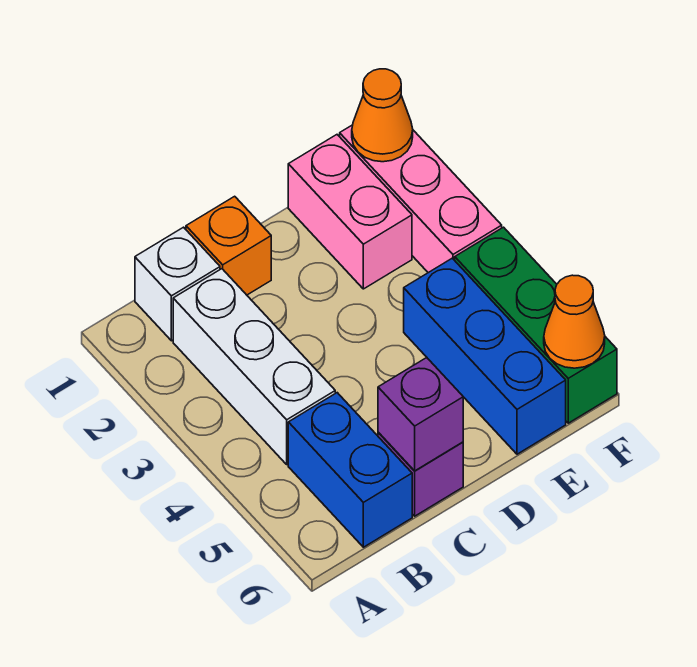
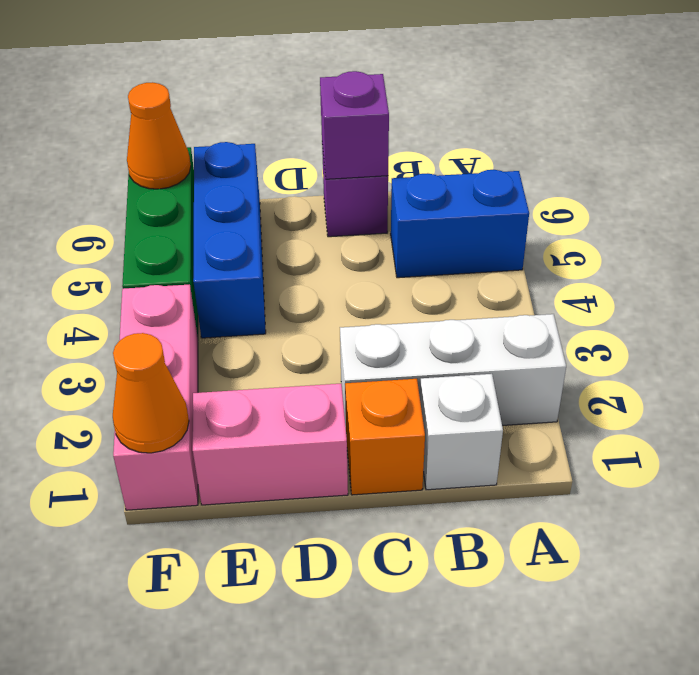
white brick B2:B4 level 1 -> white brick A2:C2 level 1
blue brick B5:B6 level 1 -> blue brick A5:B5 level 1
pink brick E1:E2 level 1 -> pink brick D1:E1 level 1

